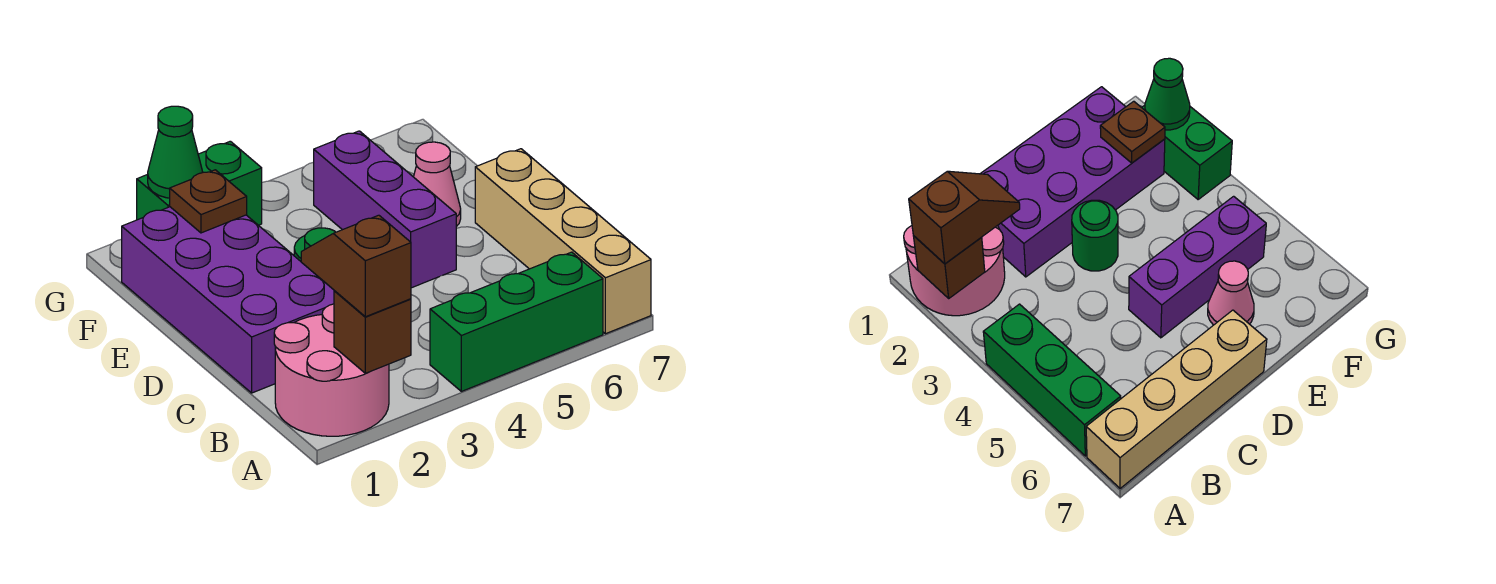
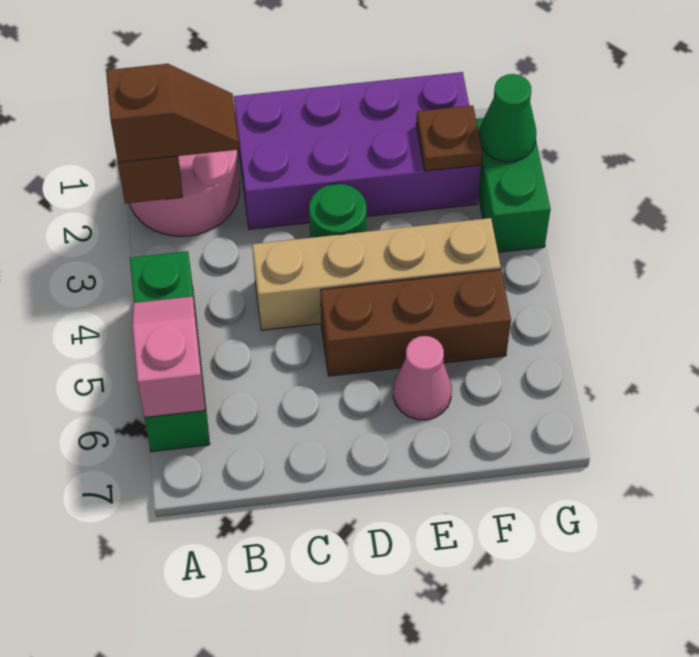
none -> pink slope A5:A6 level 2 top 6
tan brick A7:D7 level 1 -> tan brick C4:F4 level 1
purple brick D5:F5 level 1 -> brown brick D5:F5 level 1

